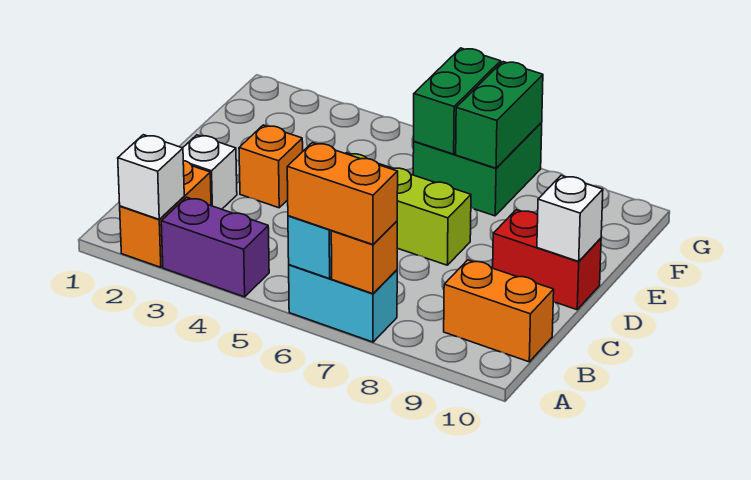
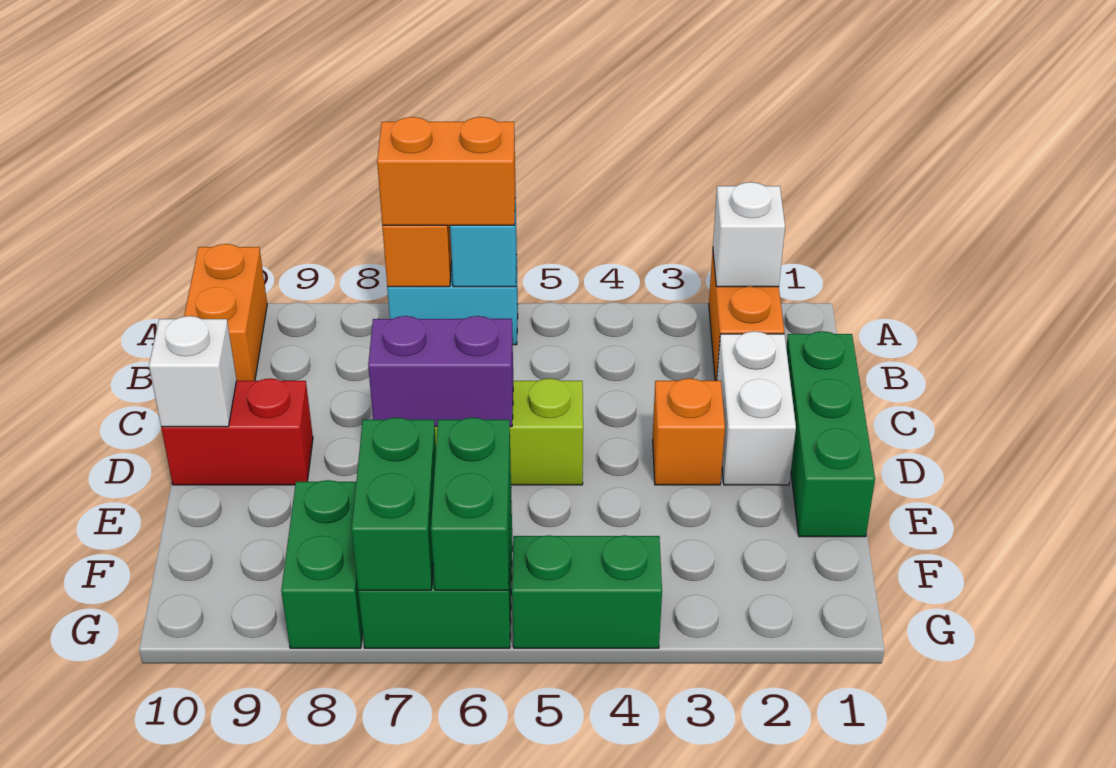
purple brick A3:A4 level 1 -> purple brick D6:D7 level 2
orange brick B9:B10 level 1 -> orange brick A10:B10 level 1
none -> green brick C1:E1 level 1
white brick C2 level 1 -> white brick C2:D2 level 1
none -> green brick F8:G8 level 1
none -> green brick G4:G5 level 1

